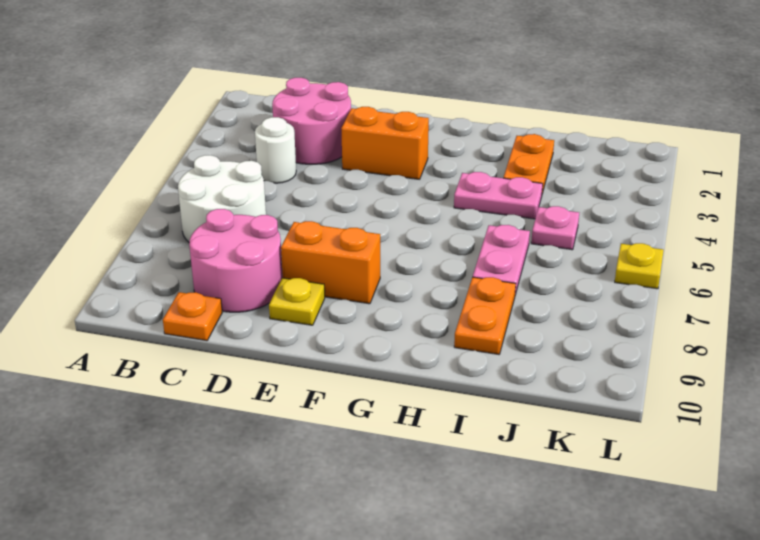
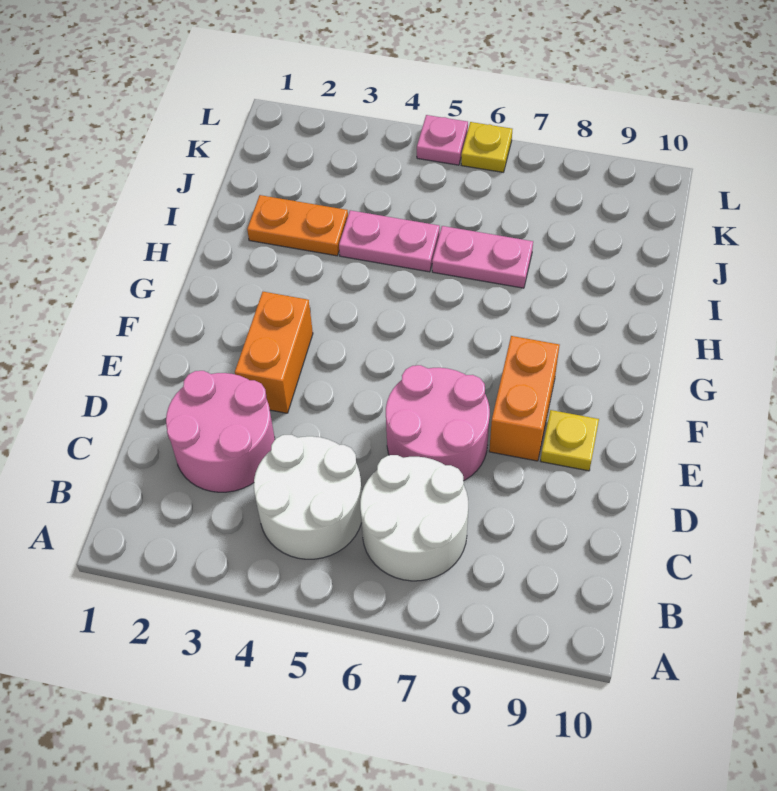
white round brick C4 level 1 -> white round brick B4:C5 level 1
pink round brick C8:D9 level 1 -> pink round brick D6:E7 level 1
orange plate C10 level 1 -> none
pink plate H4:I4 level 1 -> pink plate I4:I5 level 1
orange plate I8:I9 level 1 -> none
pink plate J5 level 1 -> pink plate L5 level 1

